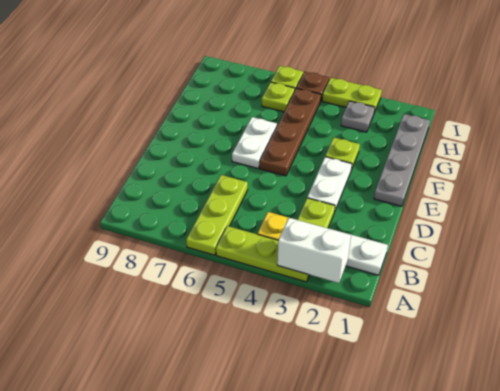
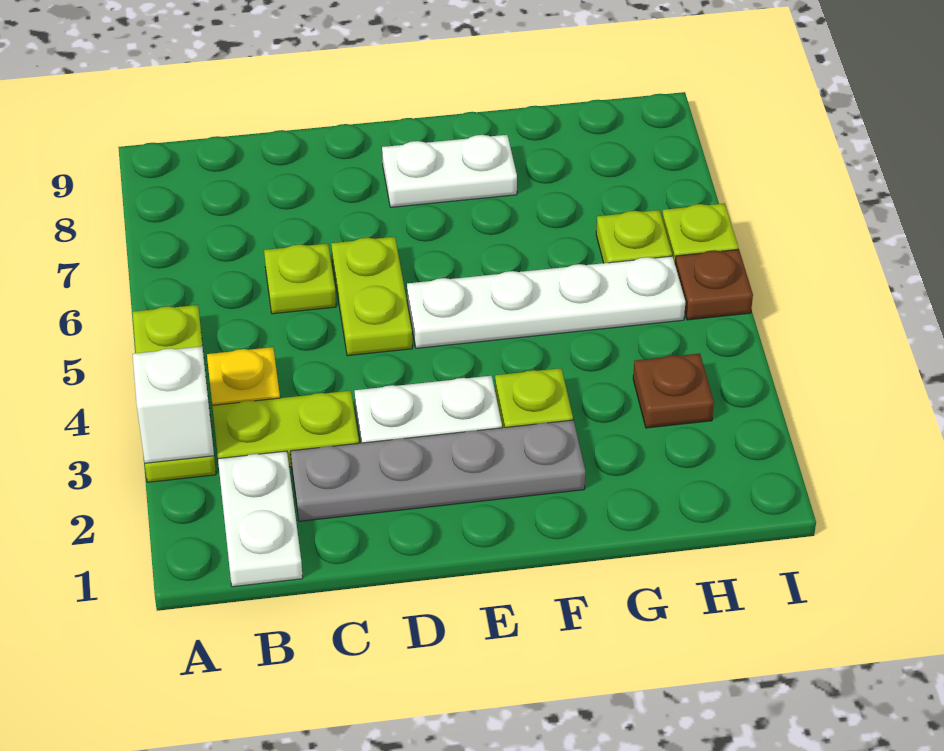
white brick A2:A3 level 2 -> white brick A3 level 2
lime plate A6:C6 level 1 -> lime plate C6 level 1
grey plate E1:H1 level 1 -> grey plate C2:F2 level 1
brown plate E5:H5 level 1 -> white plate E5:H5 level 1
white plate E6:F6 level 1 -> white plate E8:F8 level 1
grey plate H3 level 1 -> brown plate H3 level 1
lime plate I3:I4 level 1 -> lime plate D5:D6 level 1

